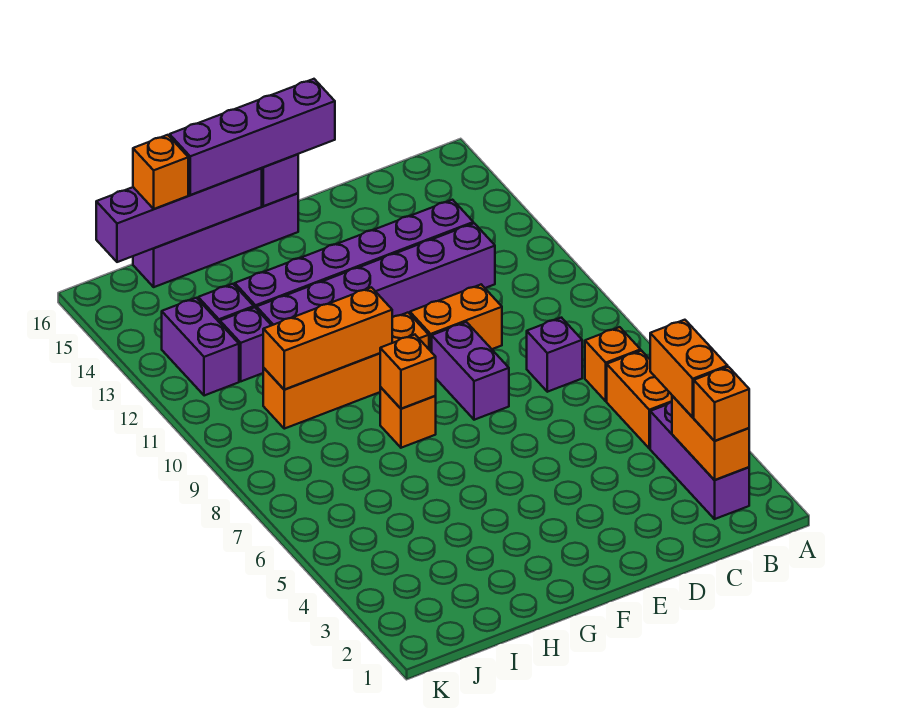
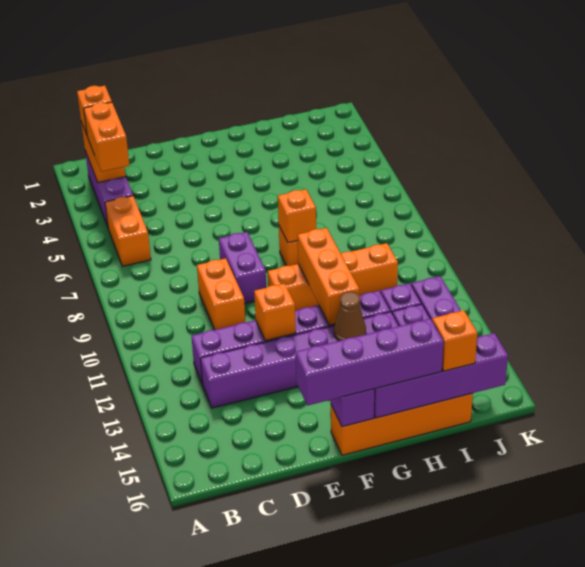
orange brick B7 level 1 -> orange brick E12 level 2
purple brick C8 level 1 -> none
orange brick D10:E10 level 1 -> orange brick D9:D10 level 1
purple brick F16:I16 level 1 -> orange brick F16:I16 level 1
orange brick G10:I10 level 2 -> orange brick G10:G12 level 2
none -> brown cone G13 level 2

